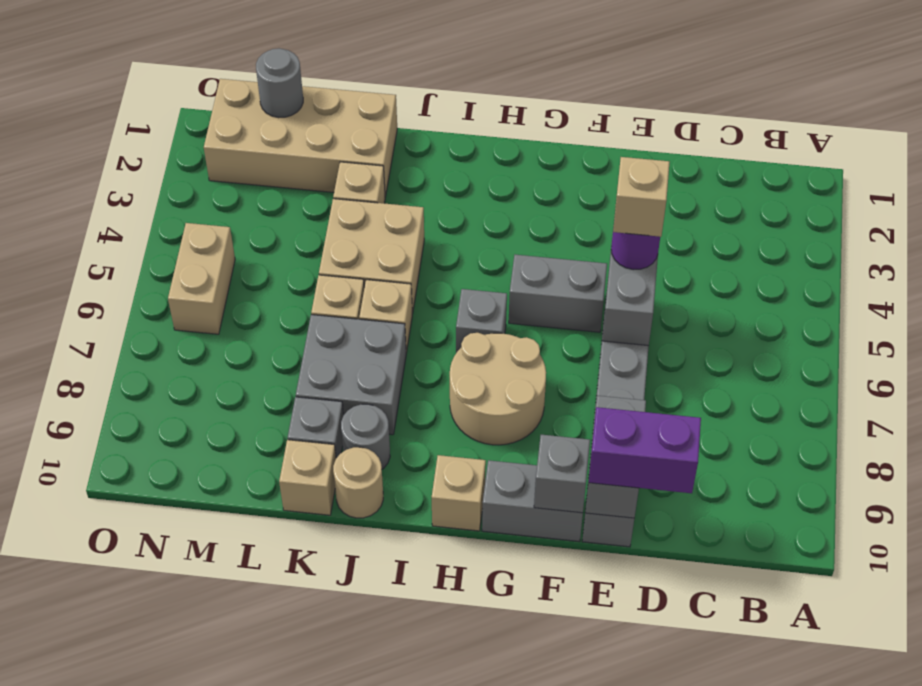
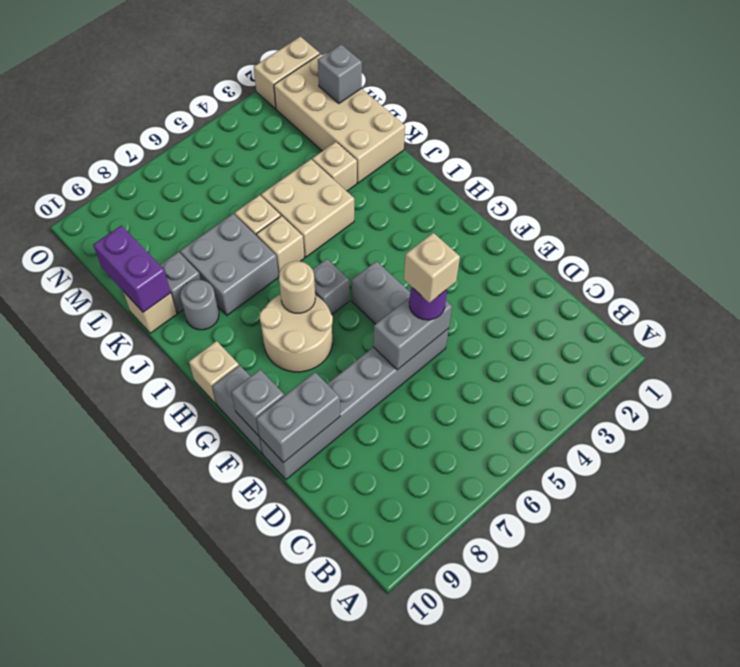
purple brick D10:E10 level 3 -> purple brick K10:L10 level 2
tan round brick J10 level 1 -> tan round brick H7 level 2
grey round brick M1 level 2 -> grey brick M1 level 2
tan brick N5:N6 level 1 -> tan brick O1:O2 level 1

